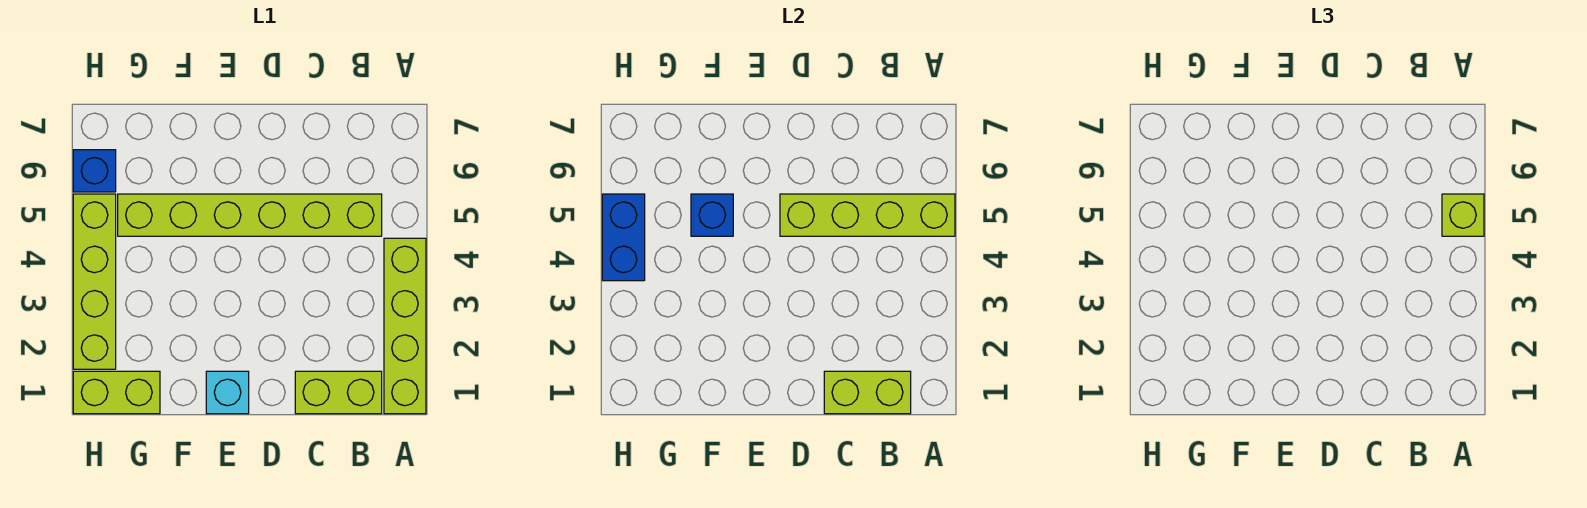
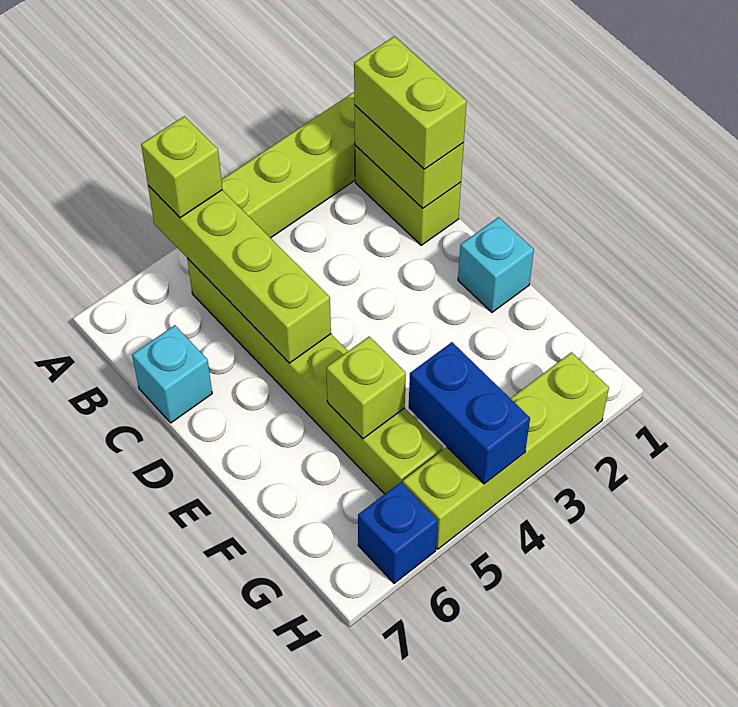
none -> cyan brick C7 level 1
blue brick F5 level 2 -> lime brick F5 level 2
lime brick G1:H1 level 1 -> lime brick B1:C1 level 3
blue brick H4:H5 level 2 -> blue brick G4:H4 level 2

